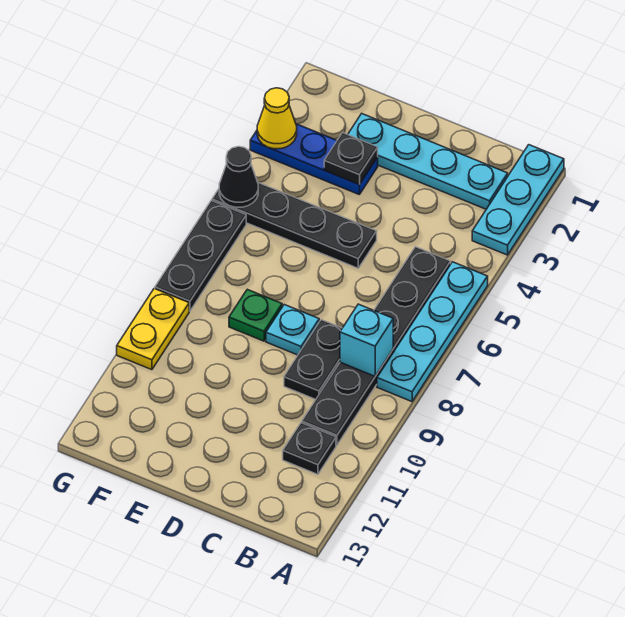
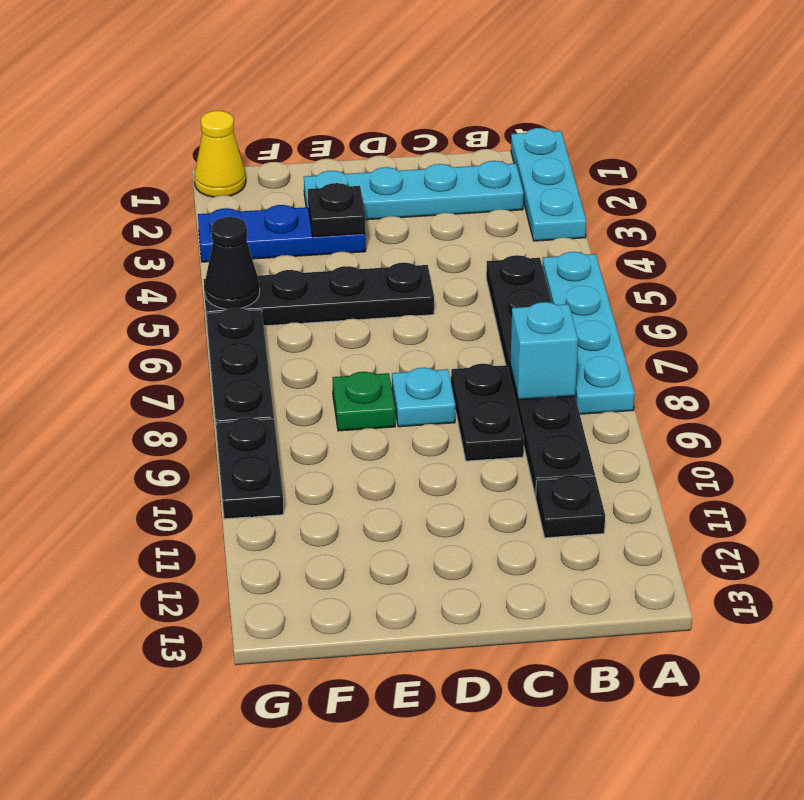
yellow cone G3 level 2 -> yellow cone G1 level 1
yellow plate G9:G10 level 1 -> black plate G9:G10 level 1

